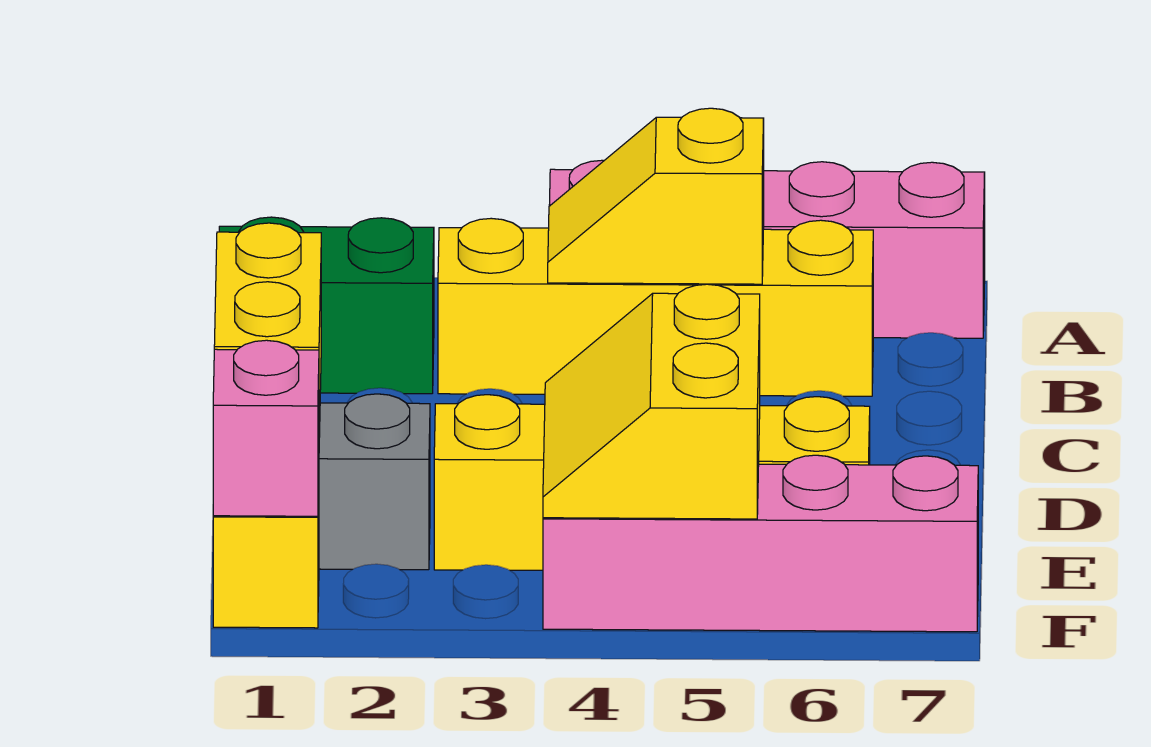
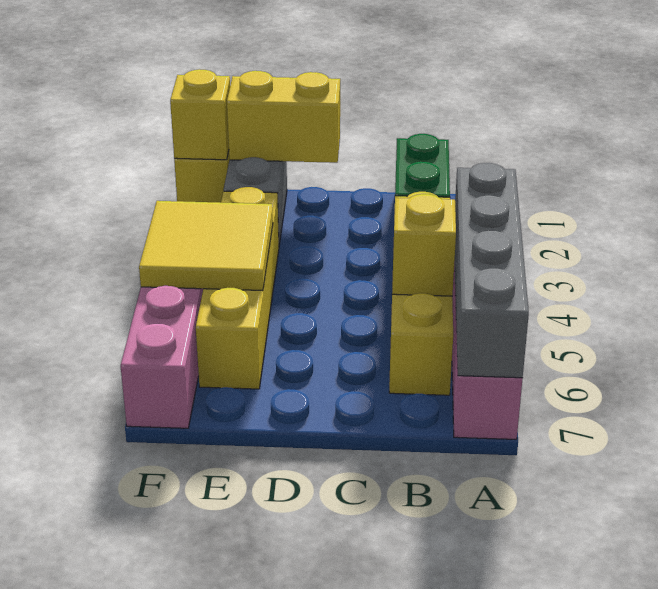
none -> grey brick A4:A7 level 2
yellow slope E4:F5 level 2 top 5 -> yellow tile E4:F5 level 2
pink brick F1 level 2 -> yellow brick F1 level 2

